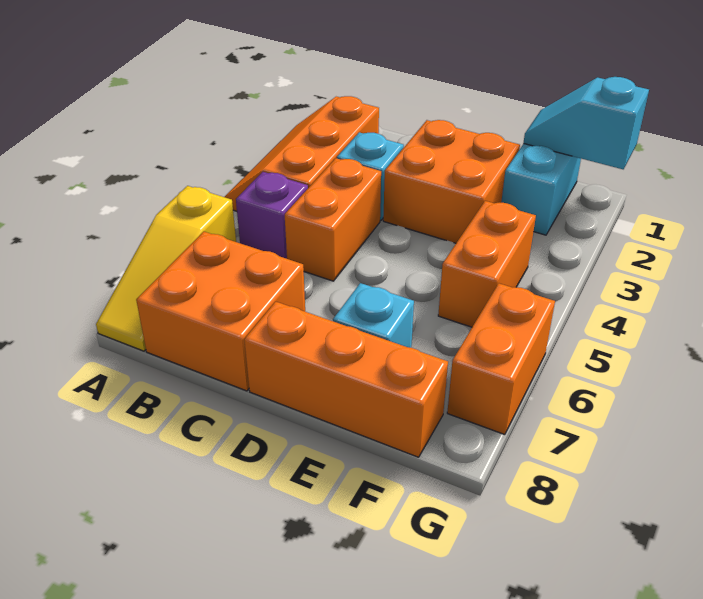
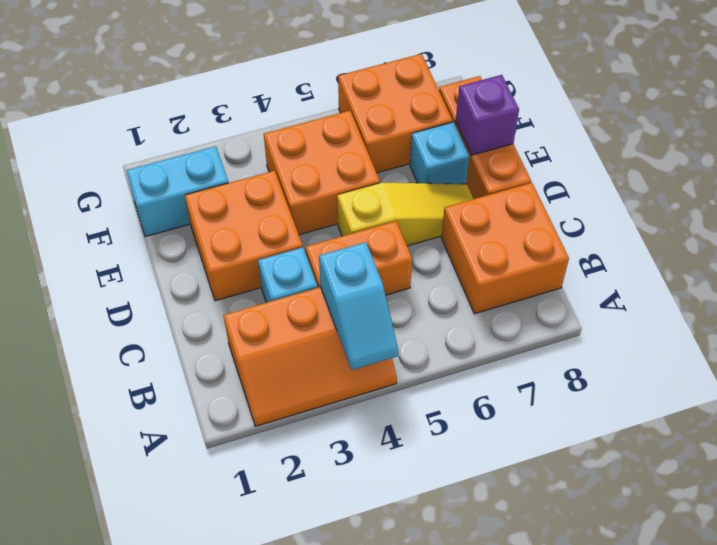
yellow slope A6:A8 level 1 top 6 -> yellow slope D5:D7 level 1 top 5
purple brick B5 level 1 -> purple brick E8 level 2
cyan slope F1:G1 level 2 top G -> cyan slope A4:B4 level 2 top B
orange brick F4:F5 level 1 -> orange brick E4:F5 level 1
orange brick G6:G7 level 1 -> orange brick F6:G7 level 1

